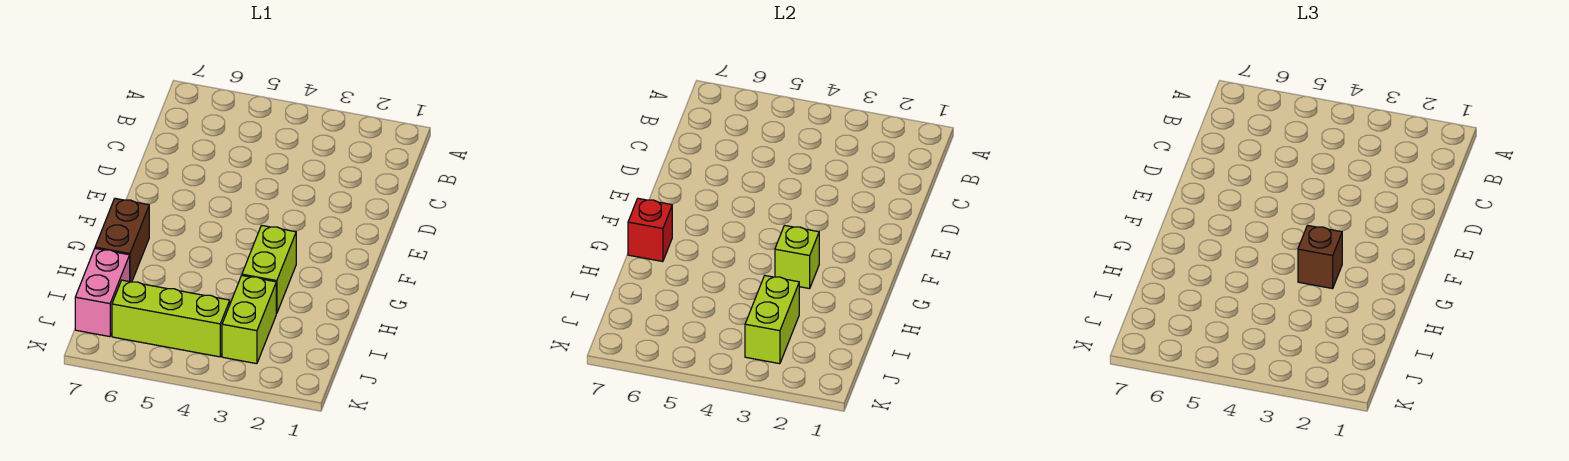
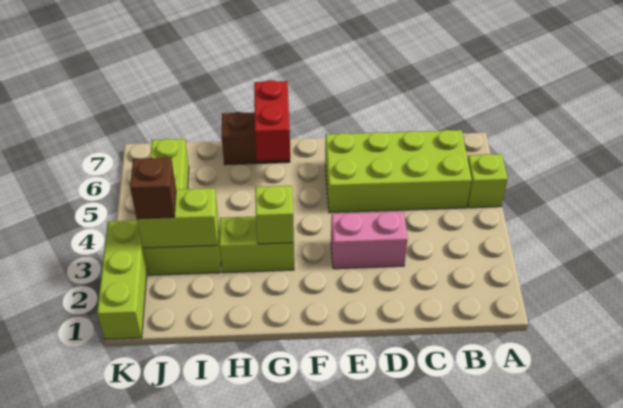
none -> lime brick A5 level 1
none -> lime brick B5:E6 level 1
brown brick G3 level 3 -> brown brick J3 level 3
red brick G7 level 2 -> red brick G6:G7 level 2
pink brick I7:J7 level 1 -> pink brick D3:E3 level 1
none -> lime brick K1:K3 level 1

